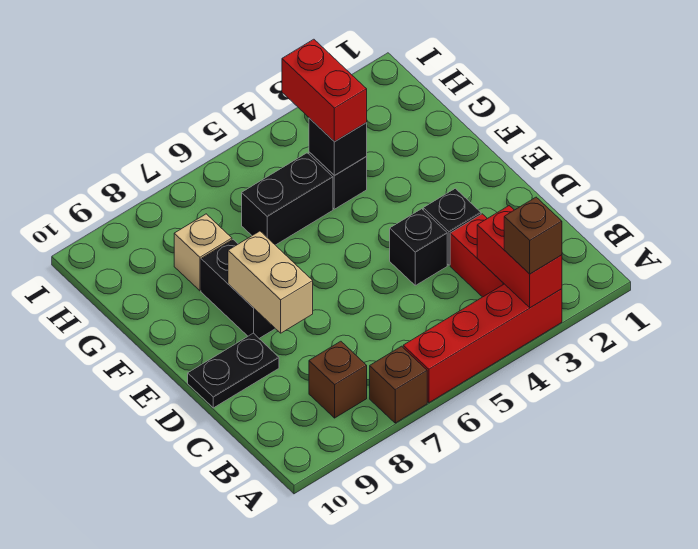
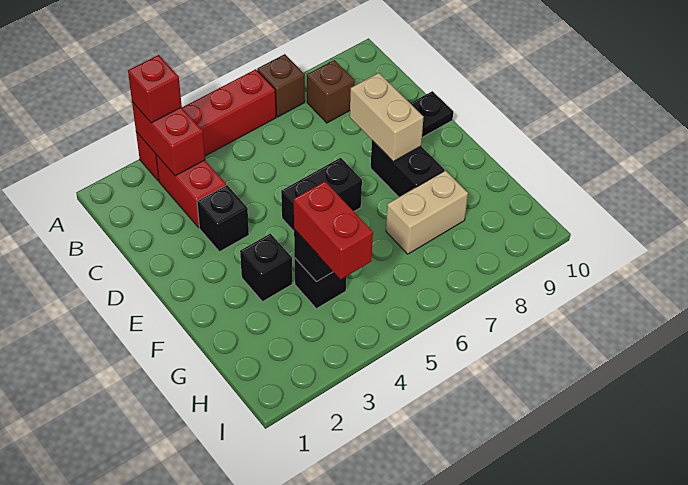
brown brick A3 level 3 -> red brick A3 level 3
black brick D4 level 1 -> black brick F3 level 1
black brick G5:G6 level 1 -> black brick E5:E6 level 1
tan brick G8 level 1 -> tan brick G7:G8 level 1

